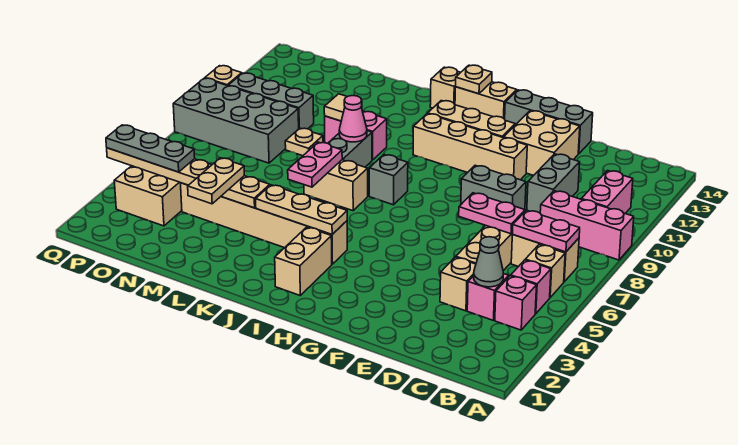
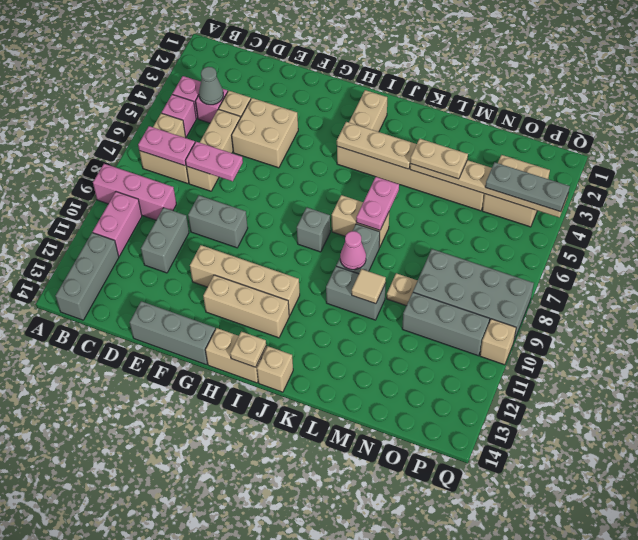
none -> grey brick B12:B14 level 1
tan brick E12:F13 level 1 -> tan brick E4:F5 level 1
pink brick K10:L10 level 1 -> grey brick K10:L10 level 1
tan plate M3:M4 level 3 -> tan plate L4:M4 level 3

